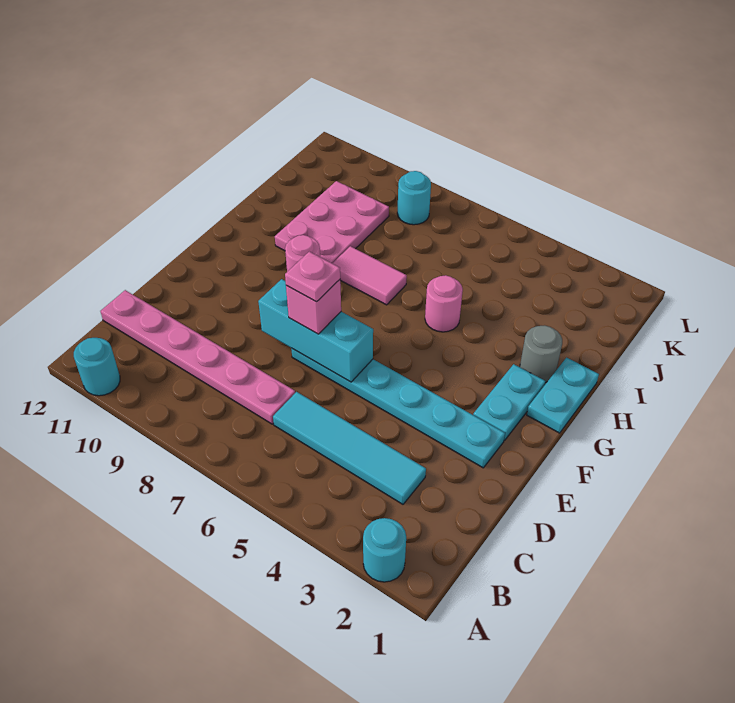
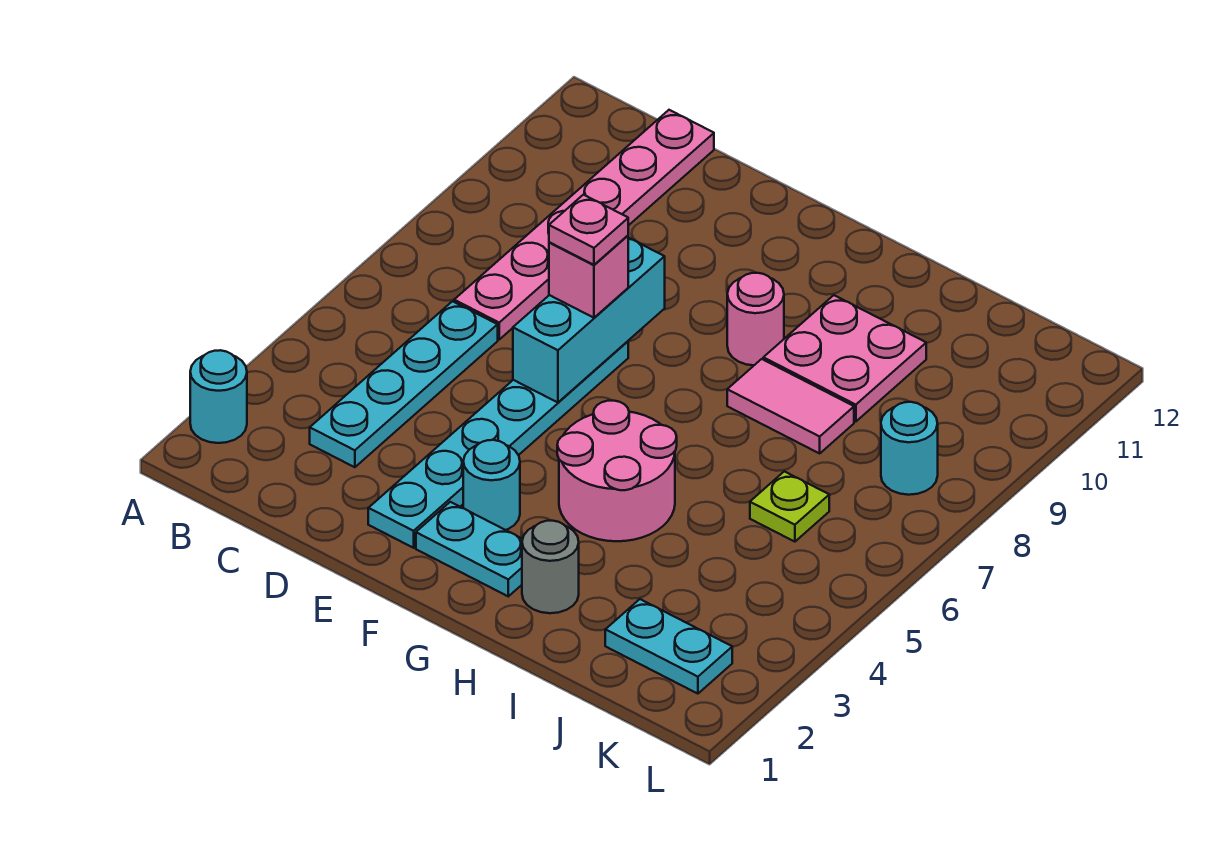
cyan round brick A11 level 1 -> cyan round brick F3 level 1
cyan tile C3:C6 level 1 -> cyan plate C3:C6 level 1
cyan plate G1:H1 level 1 -> cyan plate J2:K2 level 1
pink round brick H5 level 1 -> pink round brick G4:H5 level 1
pink tile H7:H8 level 1 -> pink tile H8:I8 level 1
pink plate H9:J10 level 1 -> pink plate H9:I10 level 1
none -> lime plate J6 level 1

